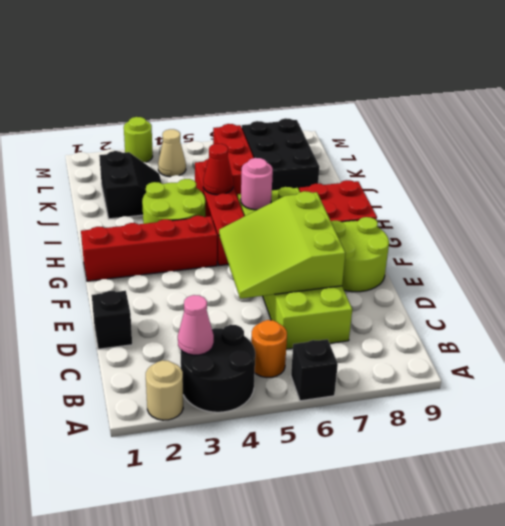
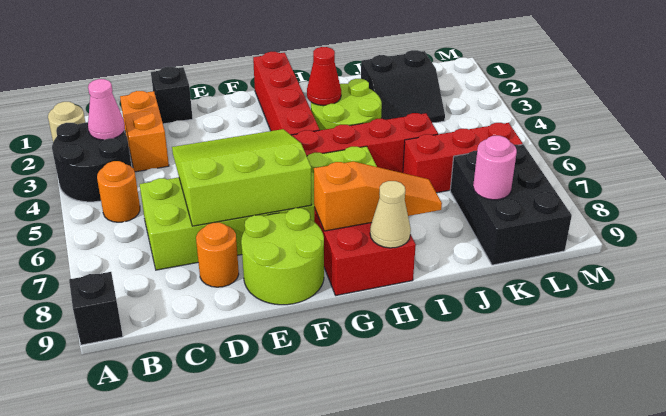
black brick A6 level 1 -> black brick A9 level 1
none -> orange brick C2:C3 level 1
none -> orange round brick D8 level 1
none -> orange slope G8:I8 level 2 top G
pink round brick H6 level 2 -> pink round brick K8 level 2
red cone I5 level 2 -> red cone H3 level 2
black brick J7:L8 level 1 -> black brick K7:L9 level 1
tan cone L4 level 1 -> tan cone H9 level 2
lime round brick M3 level 1 -> none

